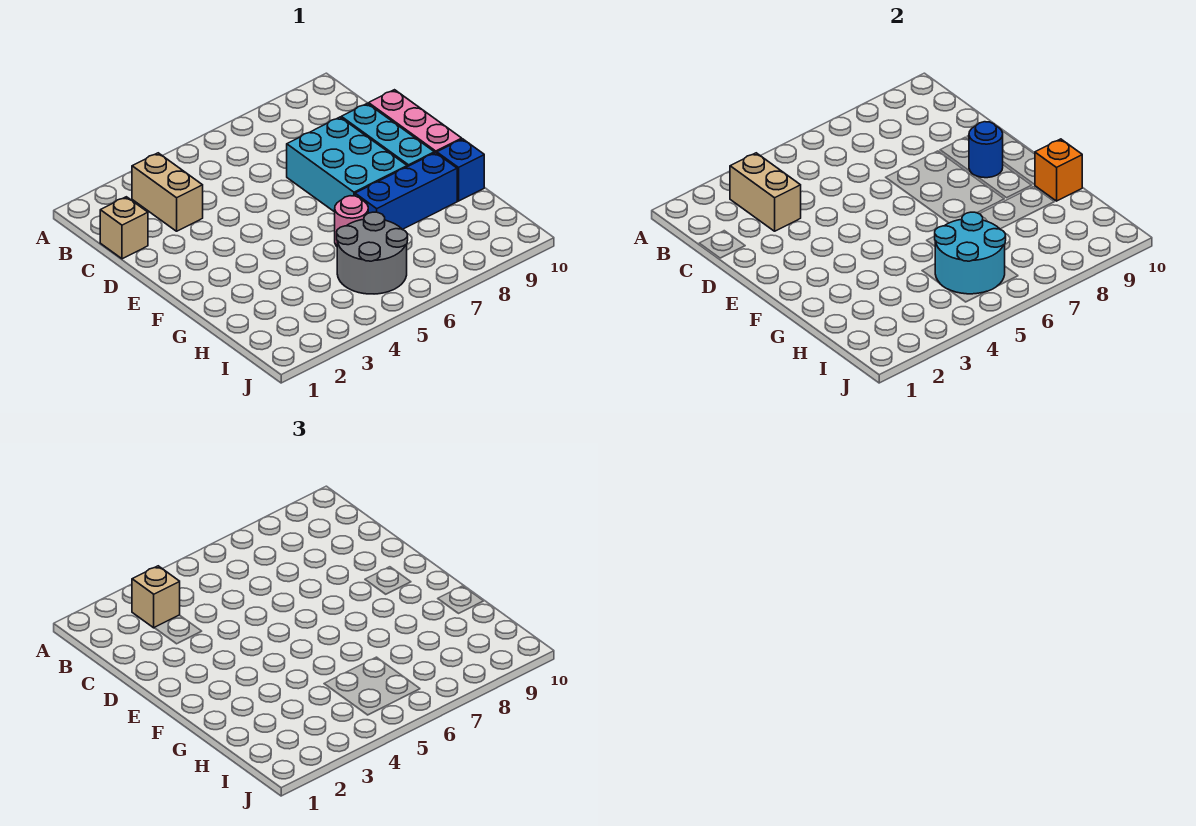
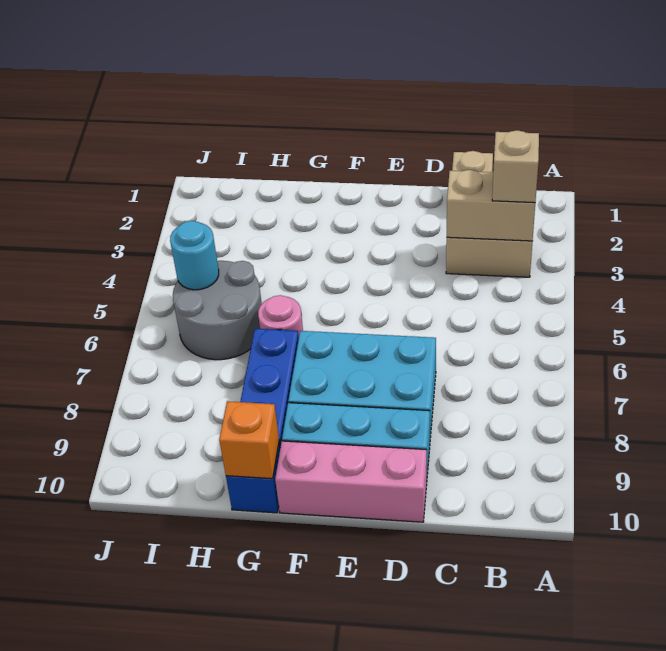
blue round brick E9 level 2 -> none
cyan round brick H5:I6 level 2 -> cyan round brick I5 level 2

